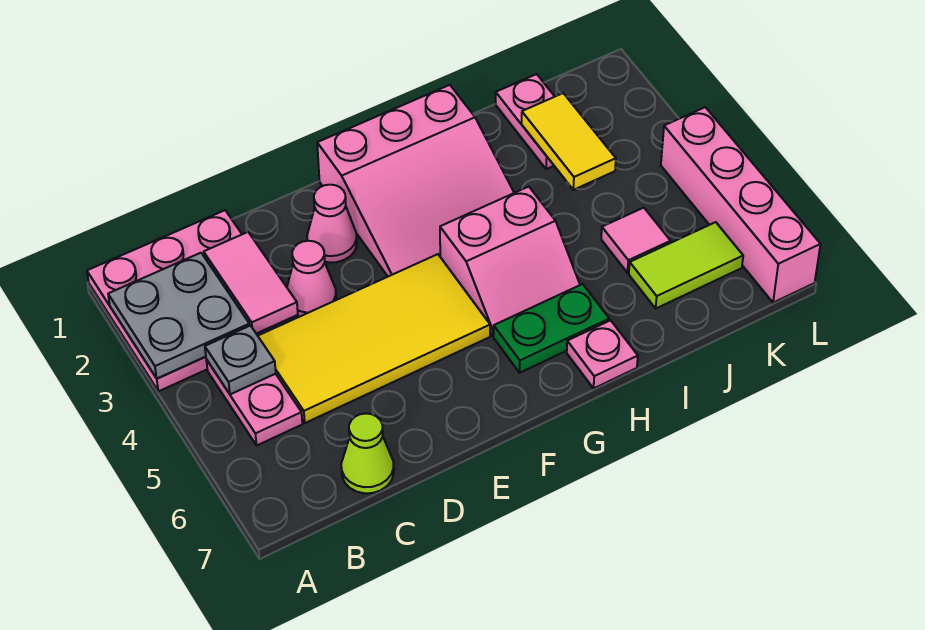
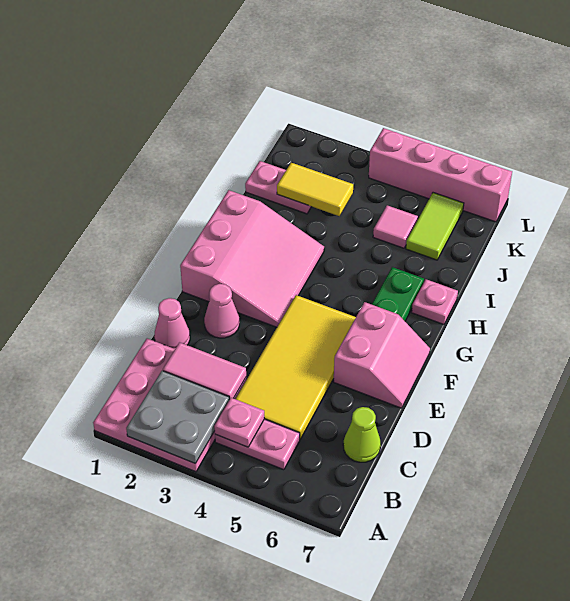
grey plate B4 level 2 -> pink plate B4 level 2
pink cone D3 level 1 -> pink cone D1 level 1
pink slope G4:H5 level 1 top 4 -> pink slope E6:F7 level 1 top 6

